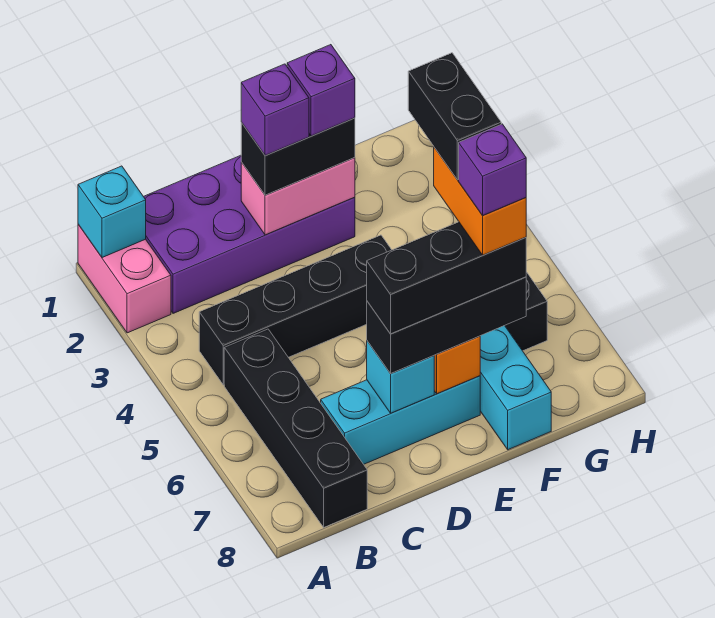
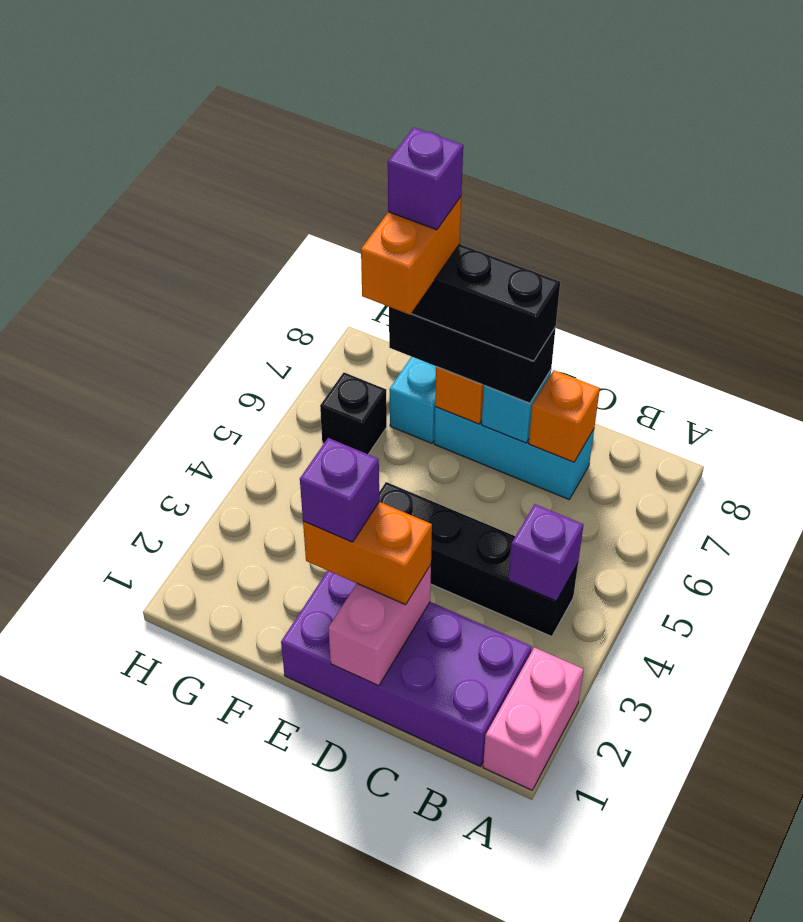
cyan brick A1 level 2 -> none
black brick B5:B8 level 1 -> none
none -> orange brick C7 level 2
pink brick D2:E2 level 2 -> pink brick D1:D2 level 2
black brick D2:E2 level 3 -> orange brick D2:E2 level 3
purple brick D2 level 4 -> purple brick B4 level 2
black brick F5:F6 level 6 -> none

